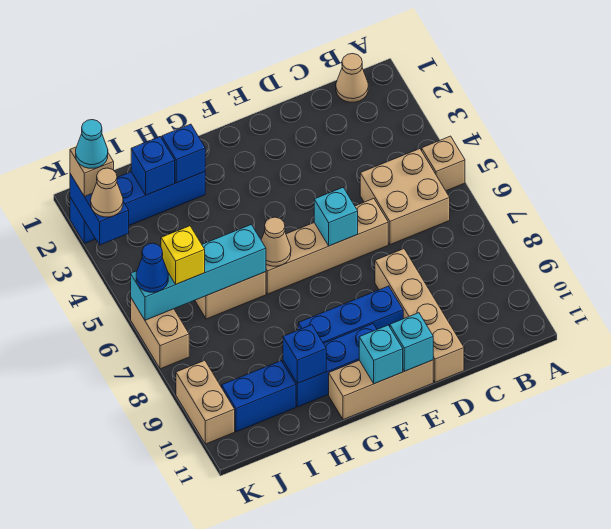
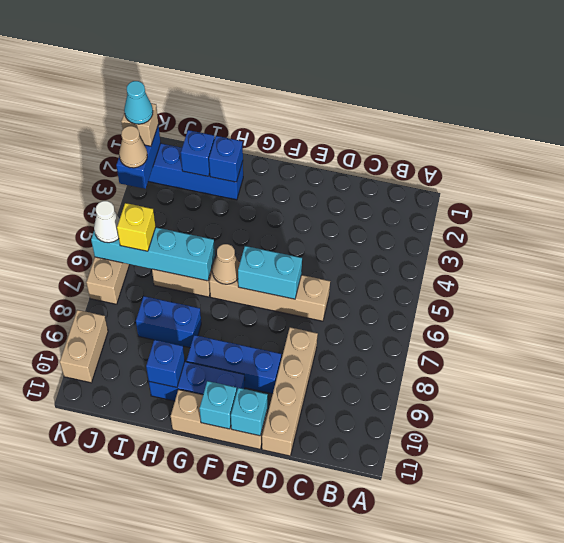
tan brick A5 level 1 -> none
tan cone B1 level 1 -> none
tan brick B5:C6 level 1 -> none
cyan brick E6 level 2 -> cyan brick E6:F6 level 2
blue brick I10:J10 level 1 -> blue brick H8:I8 level 1
blue cone K6 level 3 -> white cone K6 level 3

